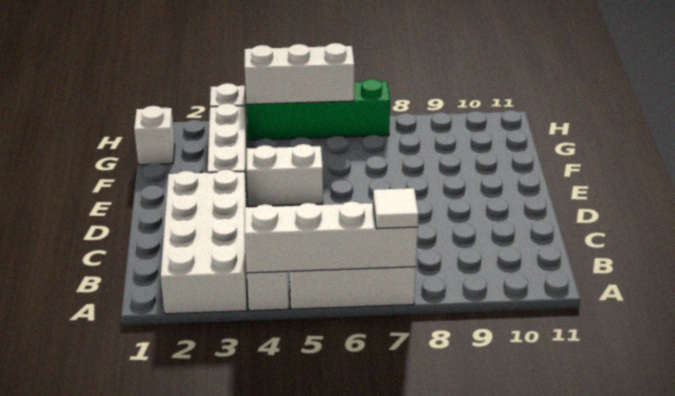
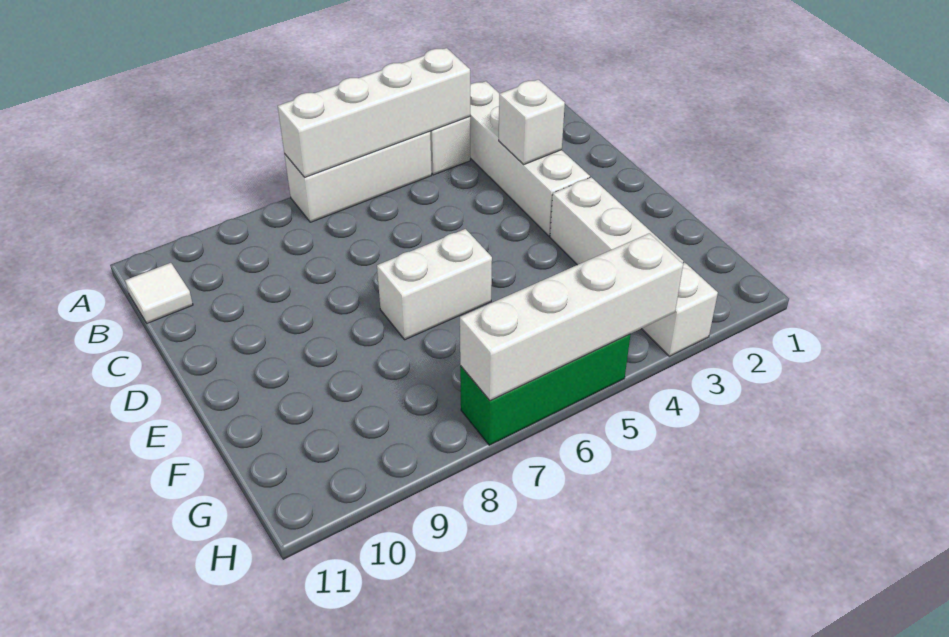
white brick A2:D3 level 1 -> white brick A3:D3 level 1
white tile A7 level 3 -> white tile B11 level 1
white brick E4:E5 level 1 -> white brick E6:E7 level 1
white brick G1 level 1 -> white brick C3 level 2
green brick H4:H7 level 1 -> green brick H5:H7 level 1
white brick H4:H6 level 2 -> white brick H4:H7 level 2

